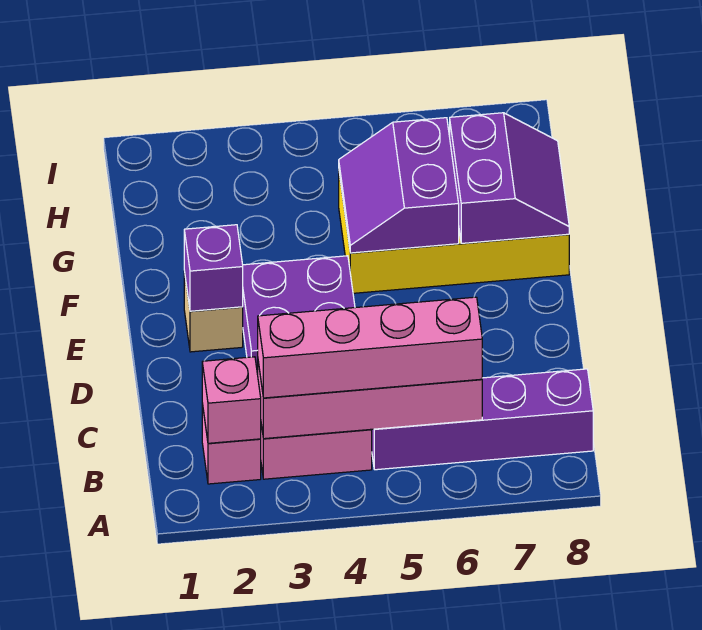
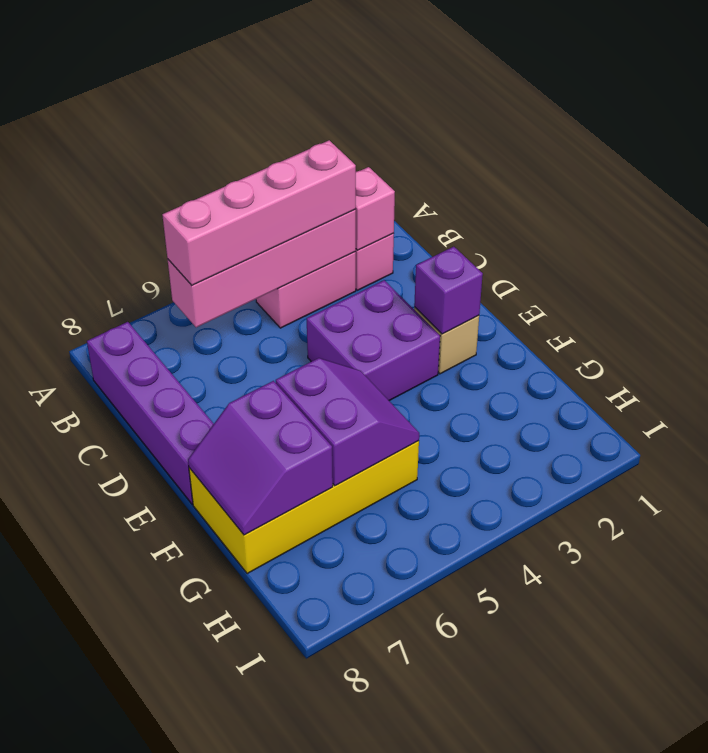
purple brick B5:B8 level 1 -> purple brick B8:E8 level 1

